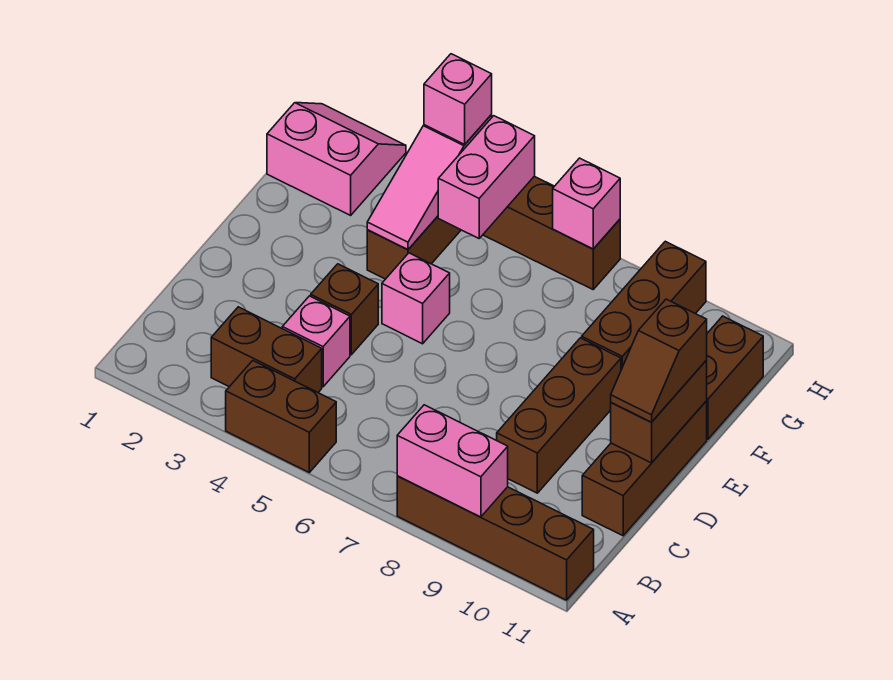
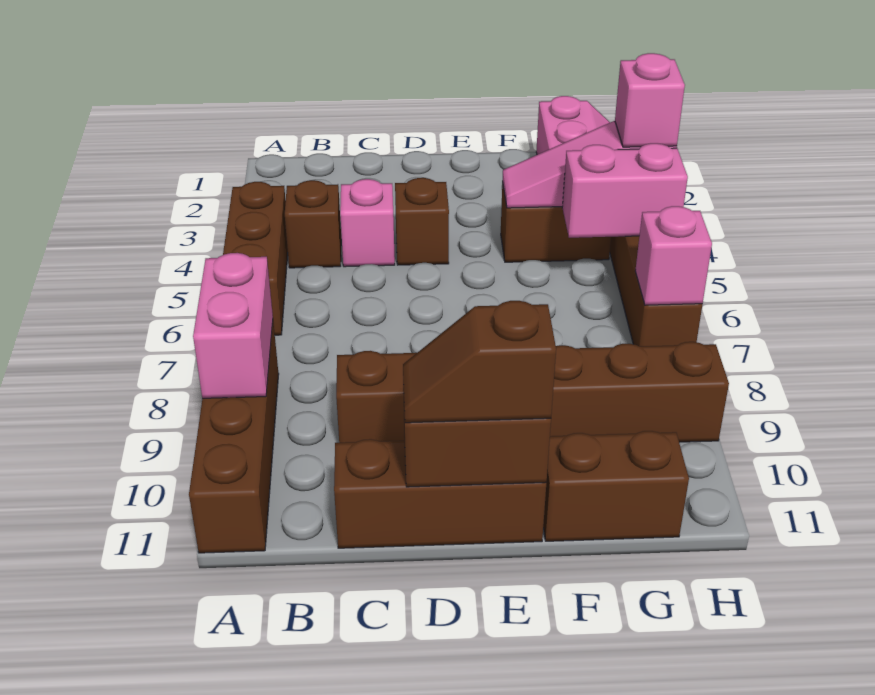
brown brick A4:A5 level 1 -> brown brick A4:A6 level 1
brown brick B3:B4 level 1 -> brown brick B4 level 1
pink brick E5 level 1 -> none

